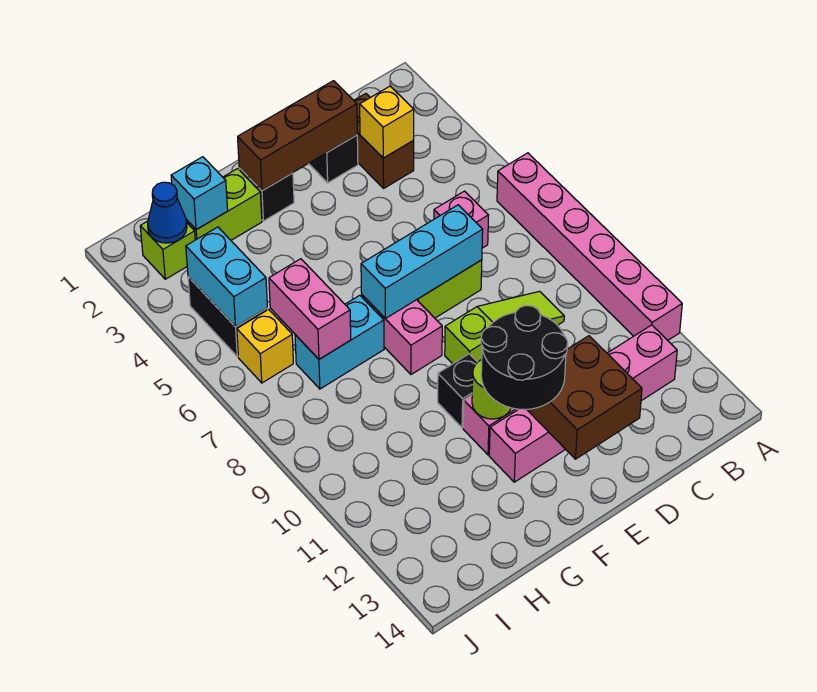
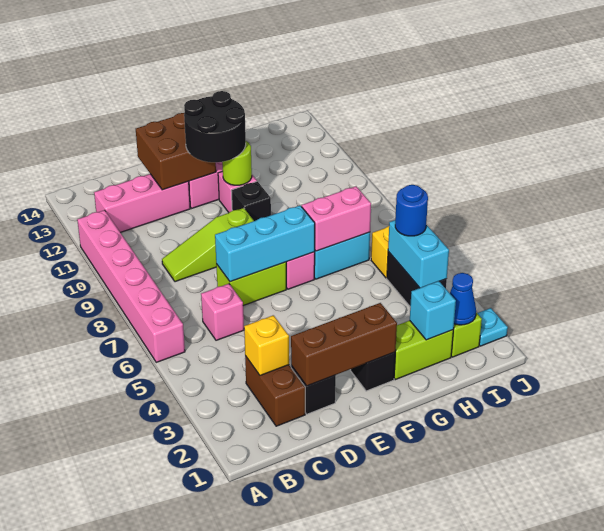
pink brick H6:H7 level 2 -> pink brick G7:H7 level 2
none -> blue round brick I5 level 3
none -> cyan plate J2 level 1

